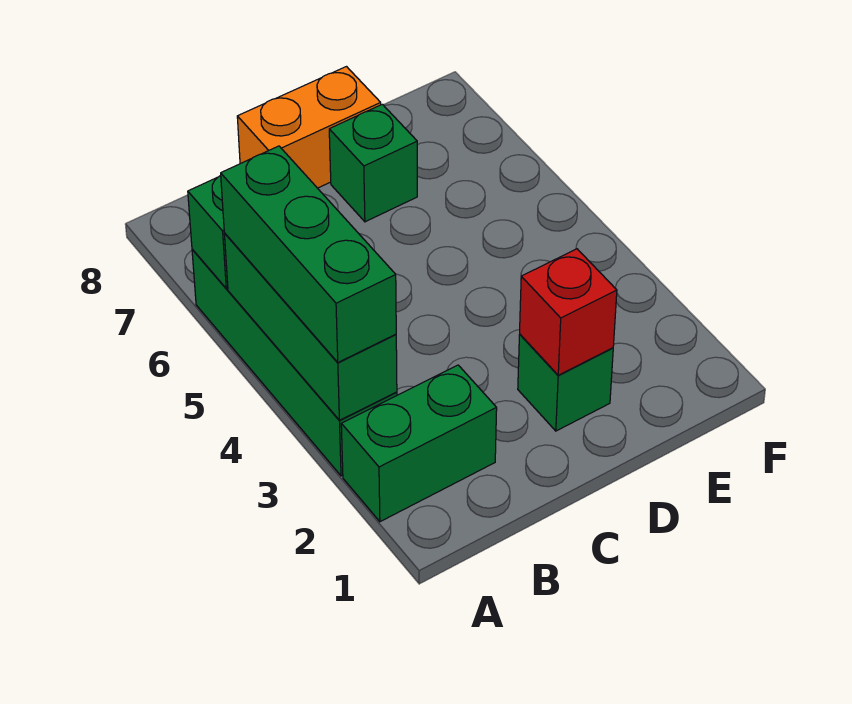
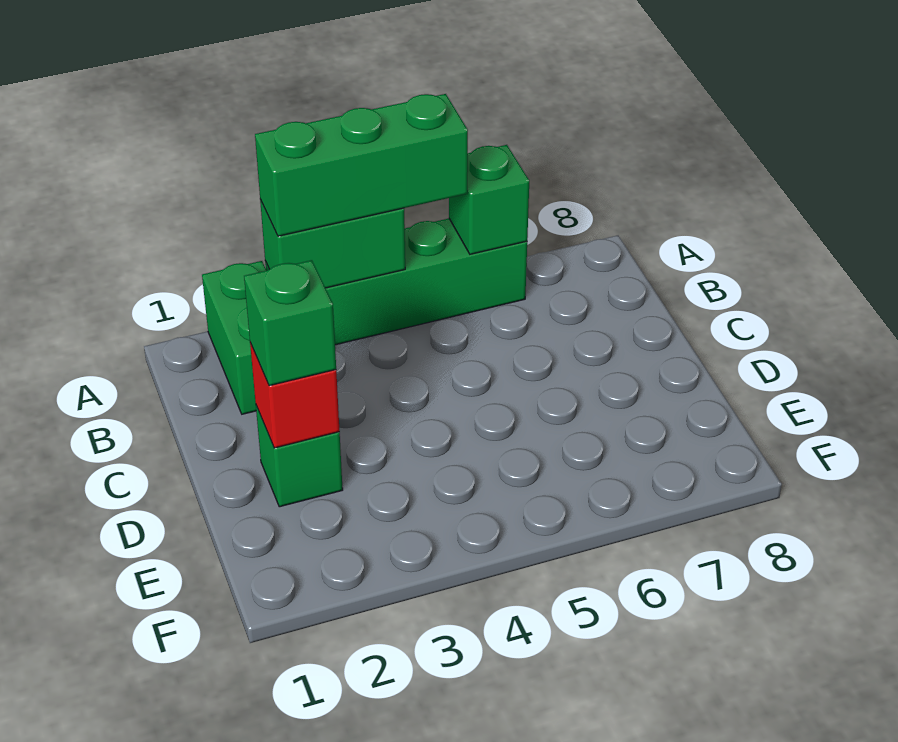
green brick A3:A5 level 2 -> green brick A3:A4 level 2
orange brick C8:D8 level 1 -> none
green brick D7 level 1 -> green brick D2 level 3

